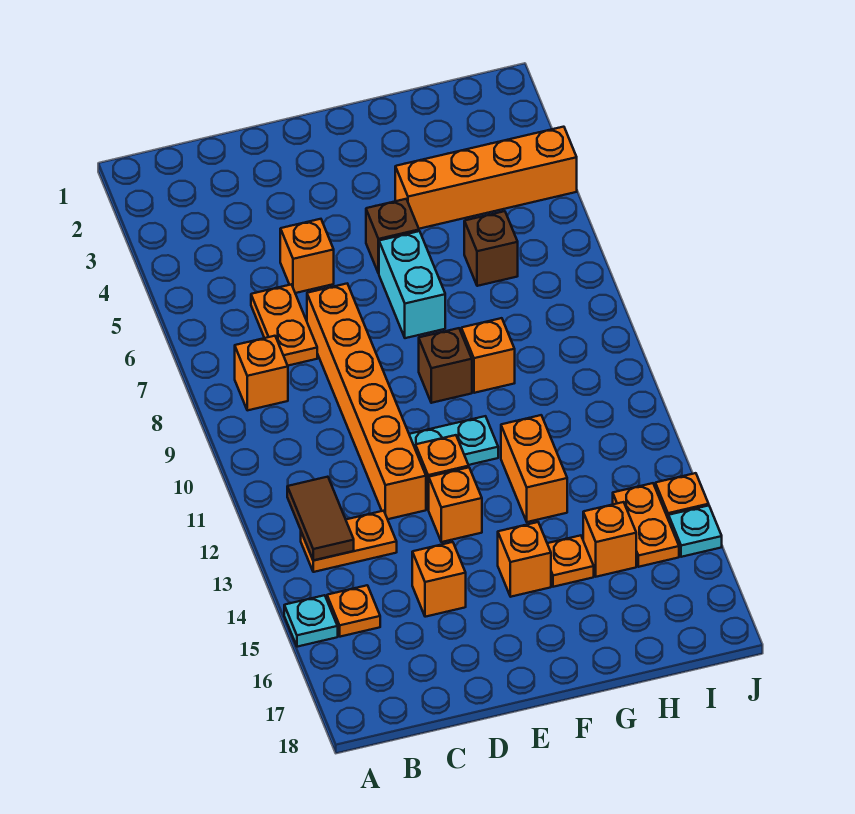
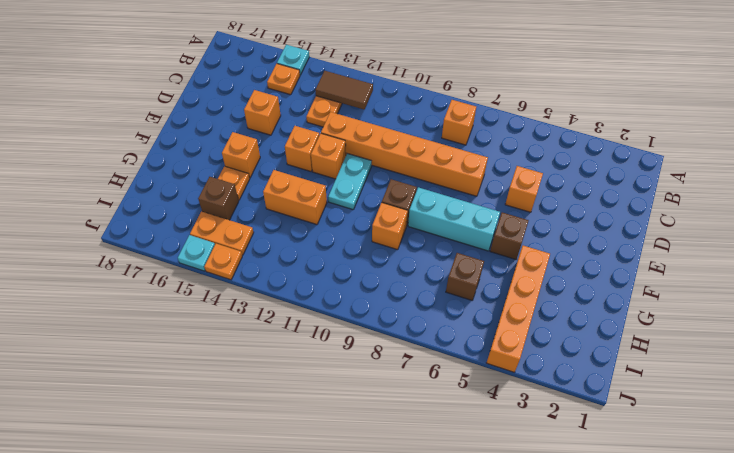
orange plate C6:C7 level 1 -> none
cyan brick F6:F7 level 1 -> cyan brick F6:F8 level 1
orange brick H15 level 1 -> brown brick H15 level 1

